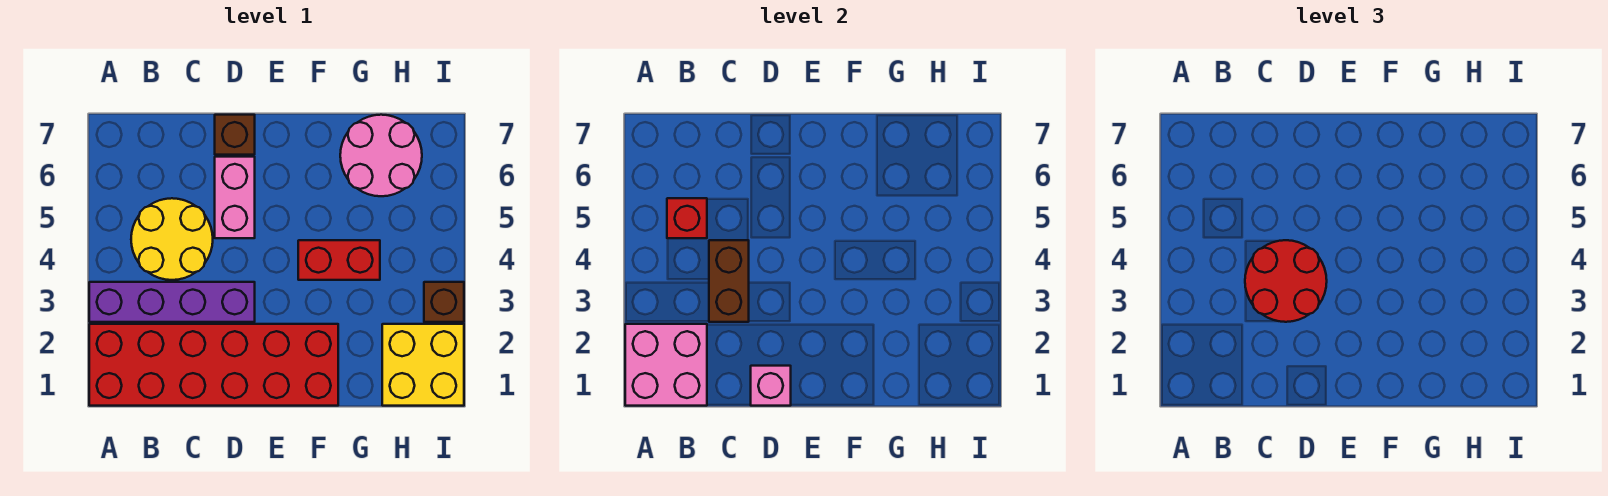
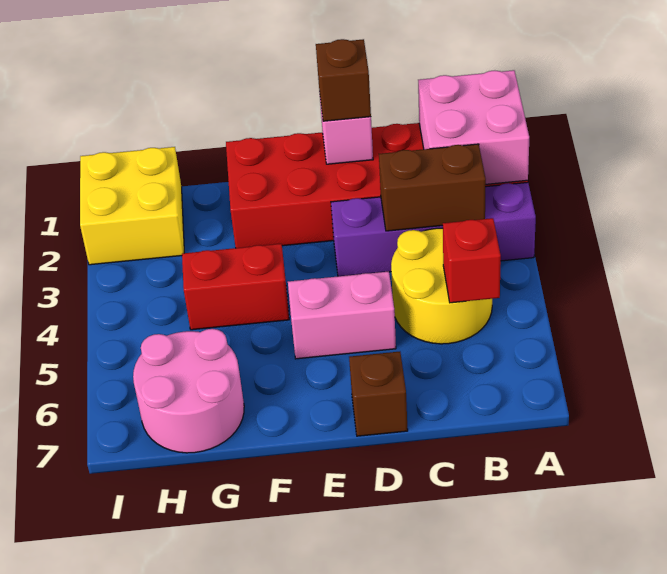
brown brick C3:C4 level 2 -> brown brick B3:C3 level 2
red round brick C3:D4 level 3 -> none
pink brick D5:D6 level 1 -> pink brick D5:E5 level 1
brown brick I3 level 1 -> brown brick D1 level 3

